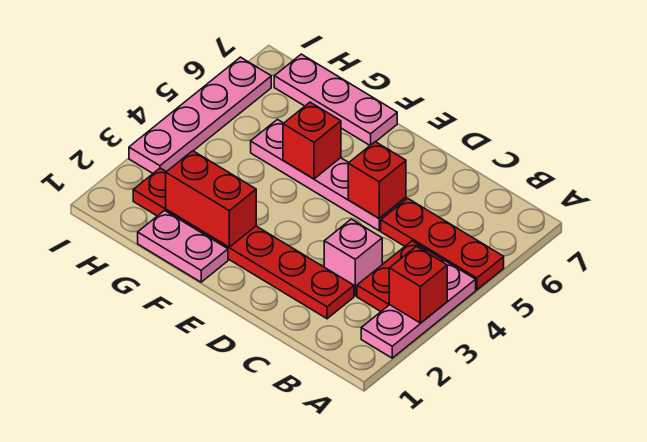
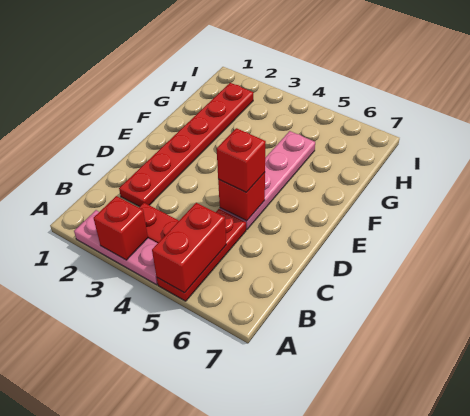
pink brick C3 level 1 -> none
pink plate F1:G1 level 1 -> none
red brick F2:G2 level 2 -> red brick A5:B5 level 2
red brick F5 level 2 -> red brick D5 level 3
pink plate F7:H7 level 1 -> none
pink plate I3:I6 level 1 -> none

